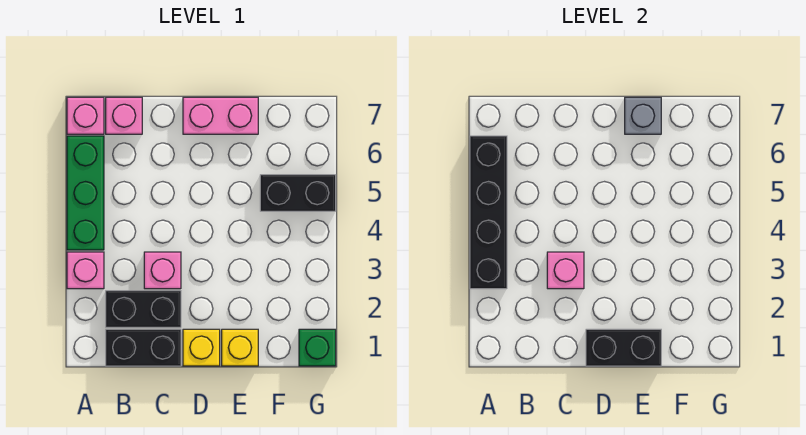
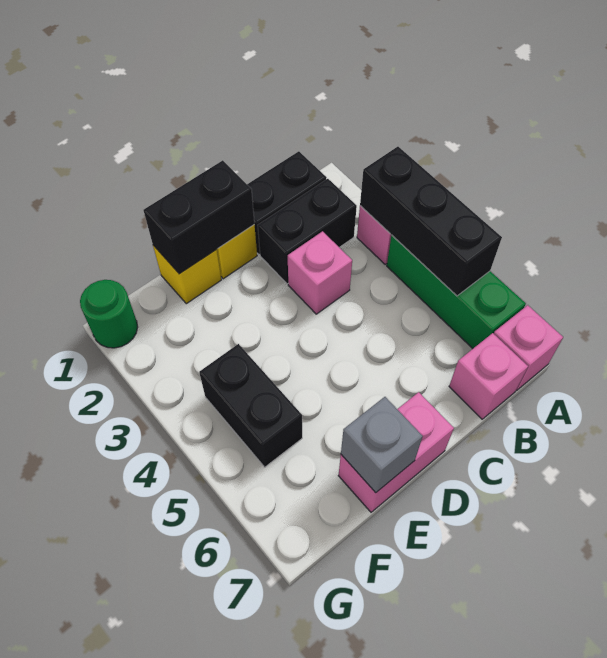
black brick A3:A6 level 2 -> black brick A3:A5 level 2
pink brick C3 level 2 -> none
black brick F5:G5 level 1 -> black brick F4:F5 level 1
green brick G1 level 1 -> green round brick G1 level 1

